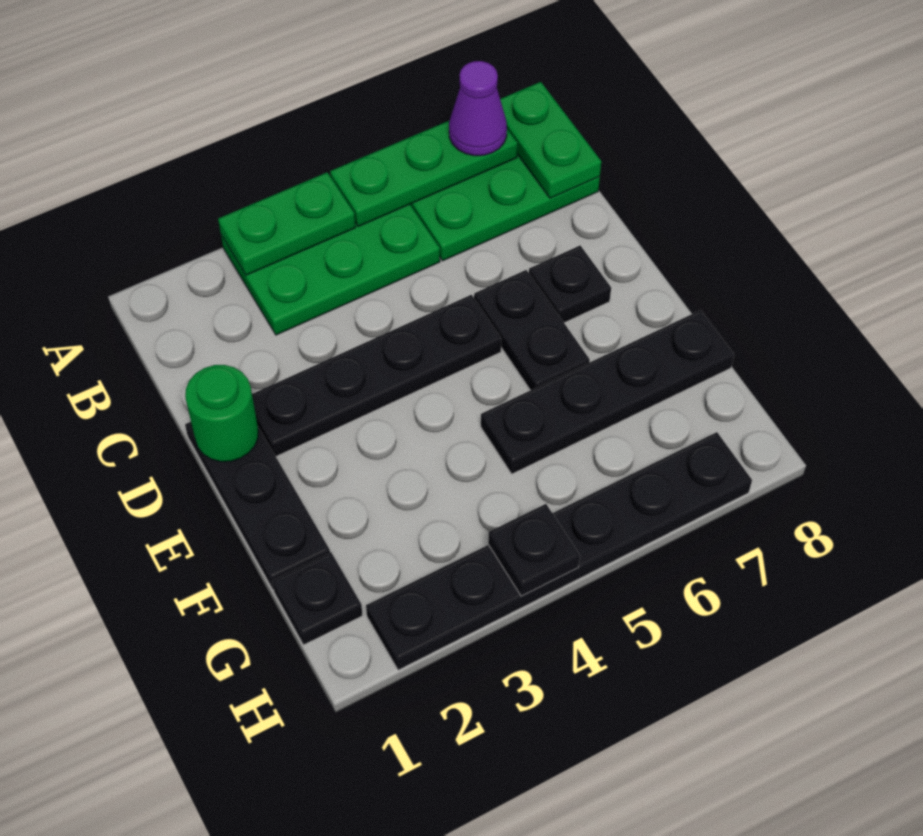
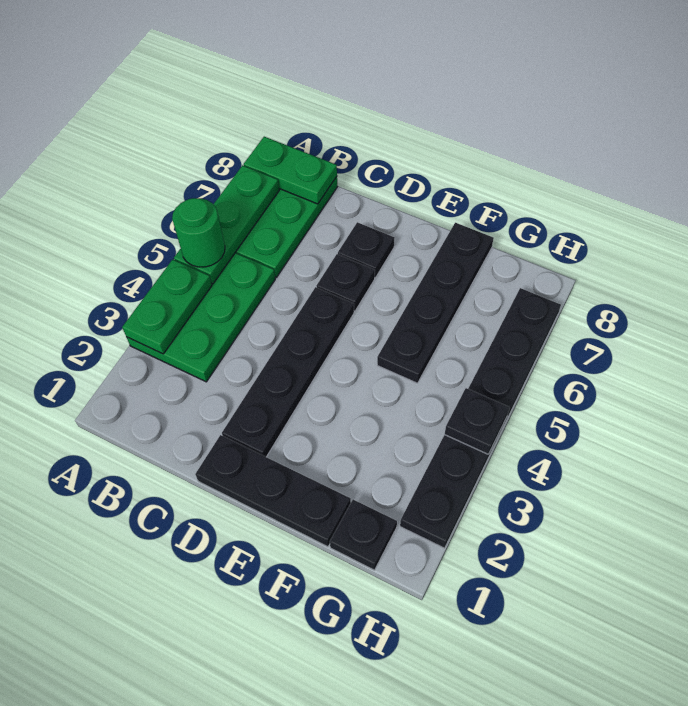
purple cone A7 level 3 -> none
green round brick D1 level 2 -> green round brick A5 level 3
black plate D6:E6 level 1 -> black plate D6 level 1

